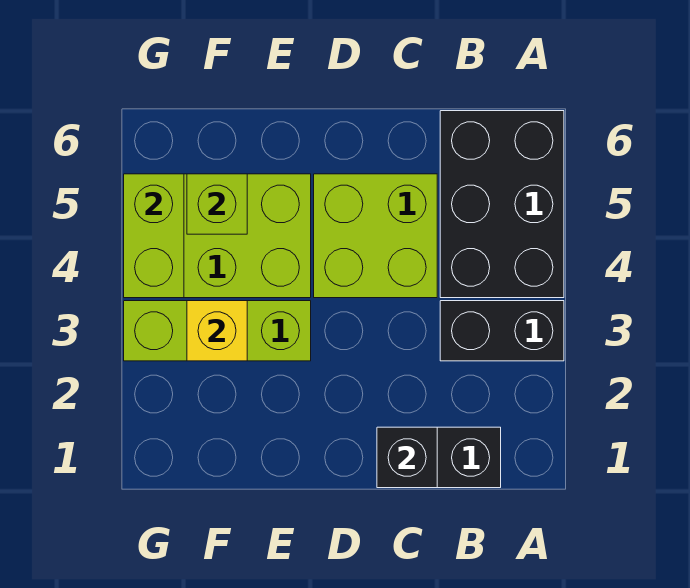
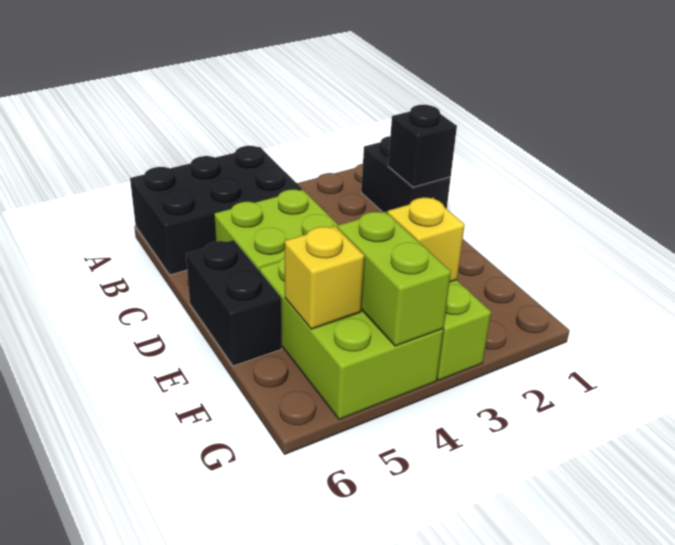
black brick A3:B3 level 1 -> black brick D6:E6 level 1
lime brick F5 level 2 -> yellow brick F5 level 2
lime brick G4:G5 level 2 -> lime brick F4:G4 level 2

